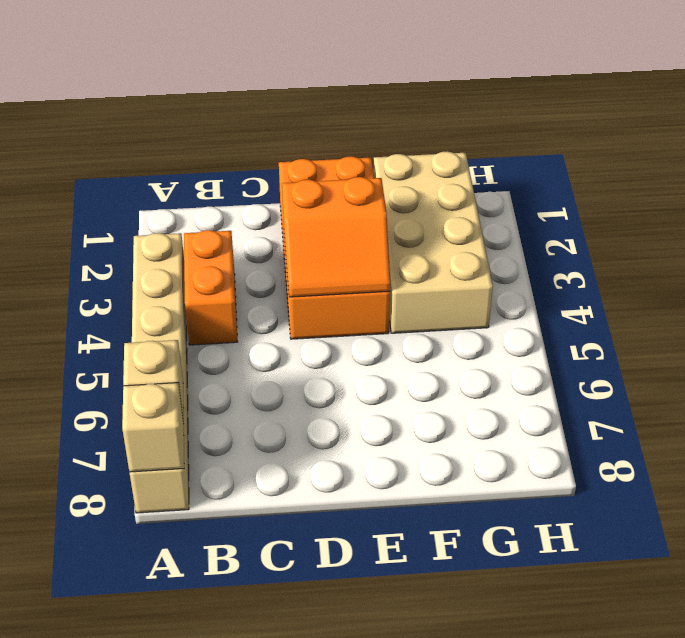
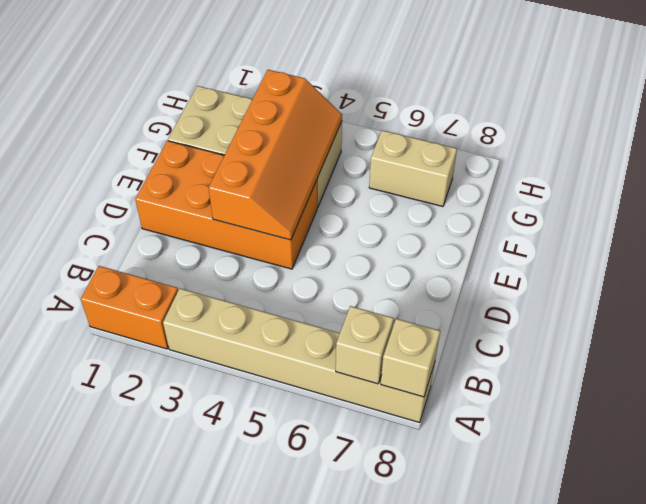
orange brick B3:B4 level 1 -> orange brick A1:A2 level 1
orange slope D3:E4 level 2 top 3 -> orange slope D3:G4 level 2 top 3
none -> tan brick G6:G7 level 1

